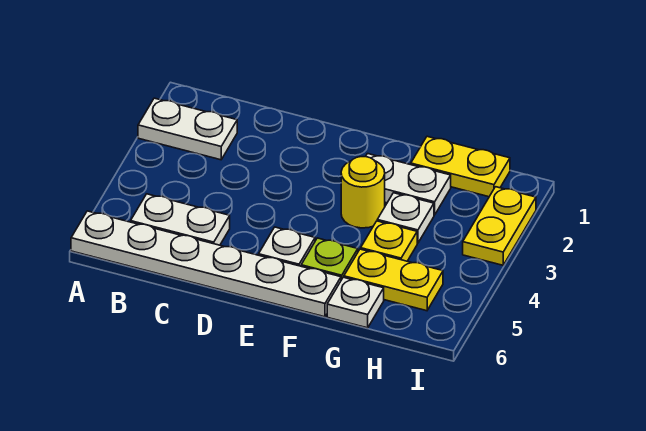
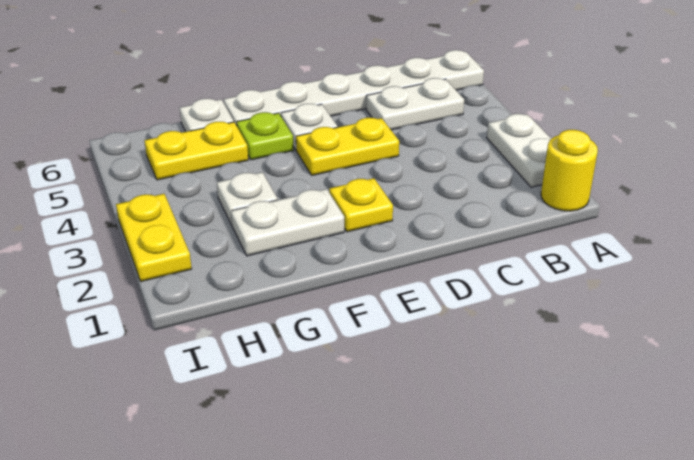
white plate A2:B2 level 1 -> white plate A2:A3 level 1
yellow round brick F3 level 1 -> yellow round brick A1 level 1
yellow plate G1:H1 level 1 -> yellow plate D4:E4 level 1
yellow plate G4 level 1 -> yellow plate E2 level 1

